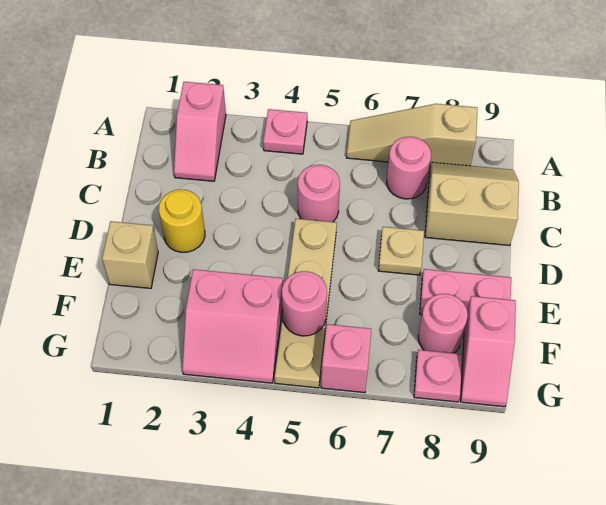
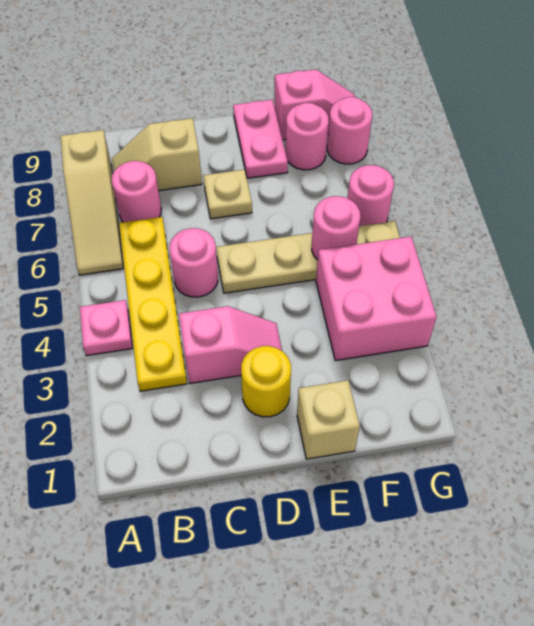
pink slope A2:B2 level 1 top A -> pink slope C3:D3 level 1 top C
none -> yellow plate B3:B6 level 1
tan slope B8:C9 level 1 top C -> tan slope B8:C8 level 1 top C
pink slope F3:G4 level 1 top F -> pink brick F3:G4 level 1
pink brick G6 level 1 -> pink round brick G6 level 1
pink plate G8 level 1 -> pink round brick G8 level 1

